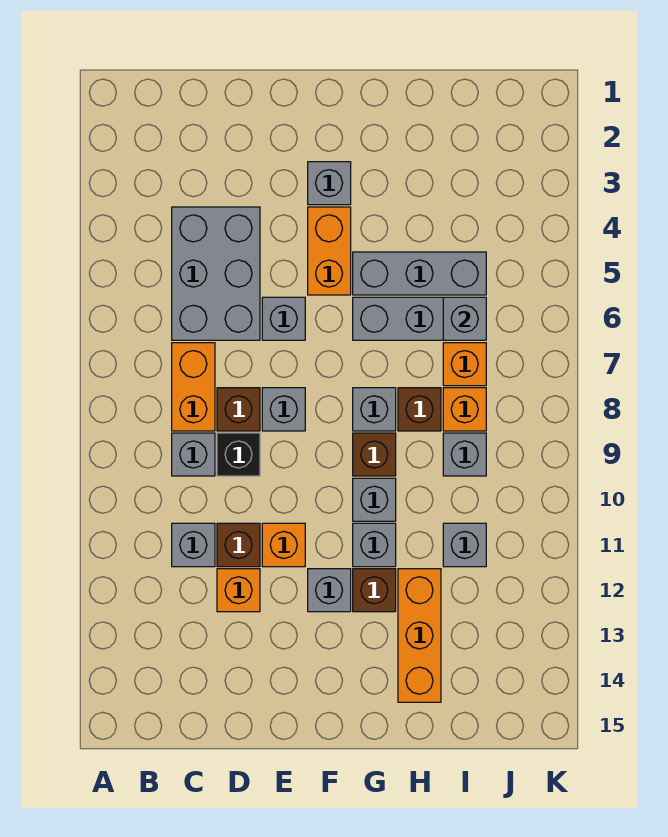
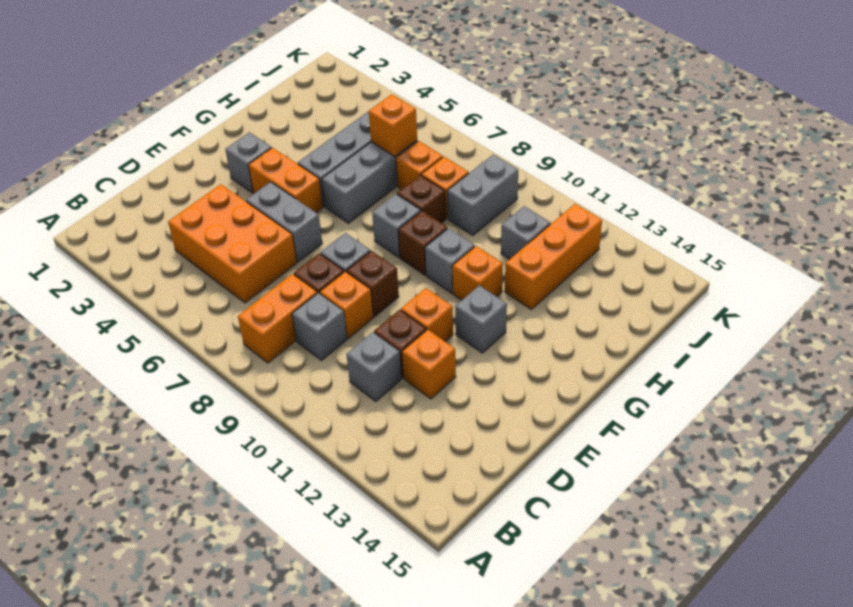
grey brick C4:D6 level 1 -> orange brick C4:D6 level 1
orange brick C7:C8 level 1 -> orange brick B8:C8 level 1
black brick D9 level 1 -> orange brick D9 level 1
grey brick E6 level 1 -> grey brick E5:E6 level 1
grey brick G11 level 1 -> orange brick G11 level 1
brown brick G12 level 1 -> brown brick E9 level 1
orange brick H12:H14 level 1 -> orange brick H12:J12 level 1
grey brick I6 level 2 -> orange brick I6 level 2
grey brick I9 level 1 -> grey brick I9:J9 level 1

